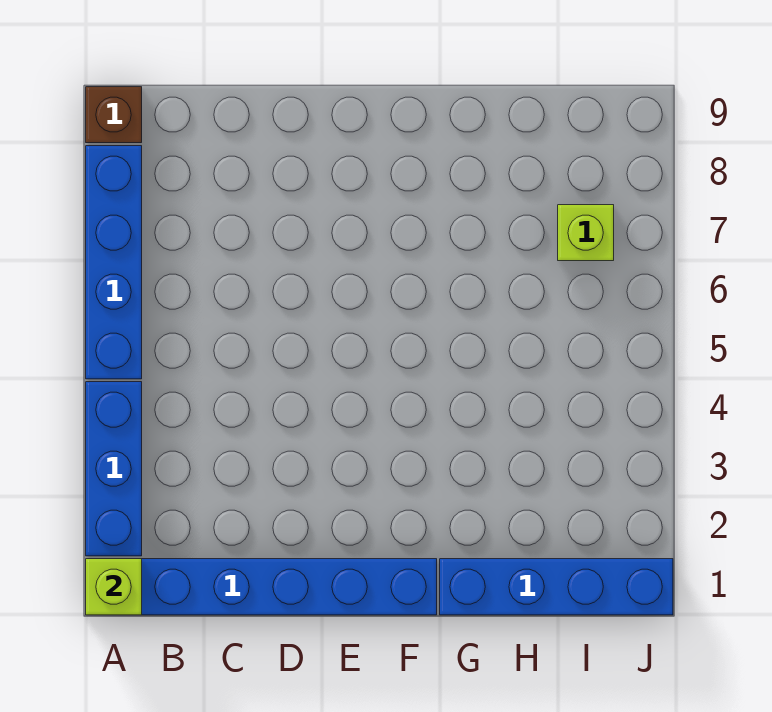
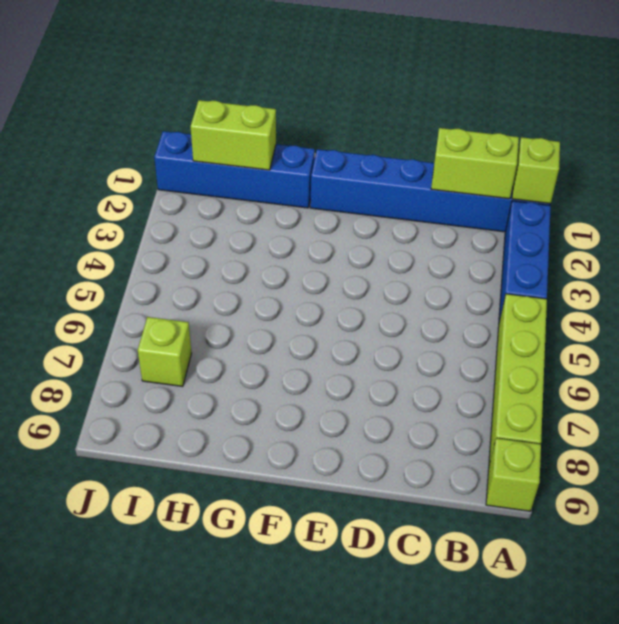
blue brick A5:A8 level 1 -> lime brick A5:A8 level 1
brown brick A9 level 1 -> lime brick A9 level 1
none -> lime brick B1:C1 level 2
none -> lime brick H1:I1 level 2

